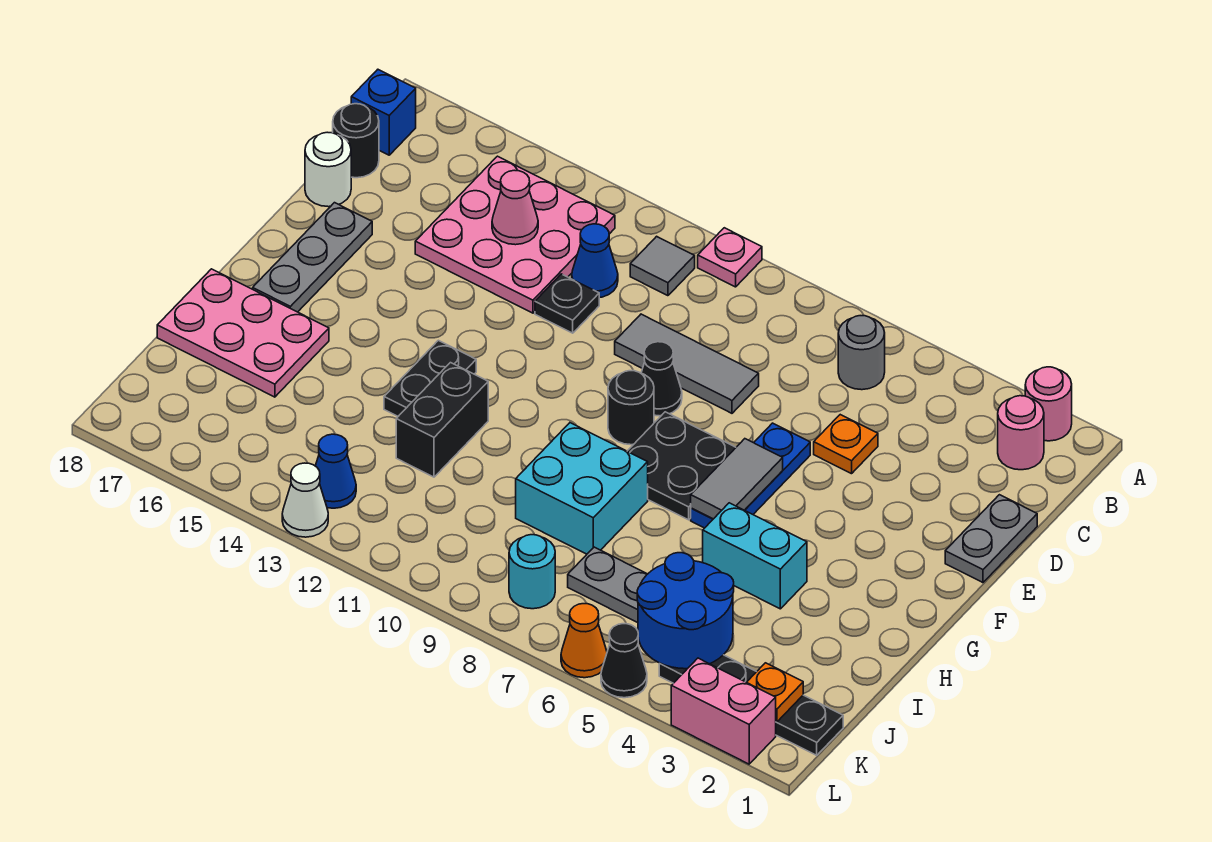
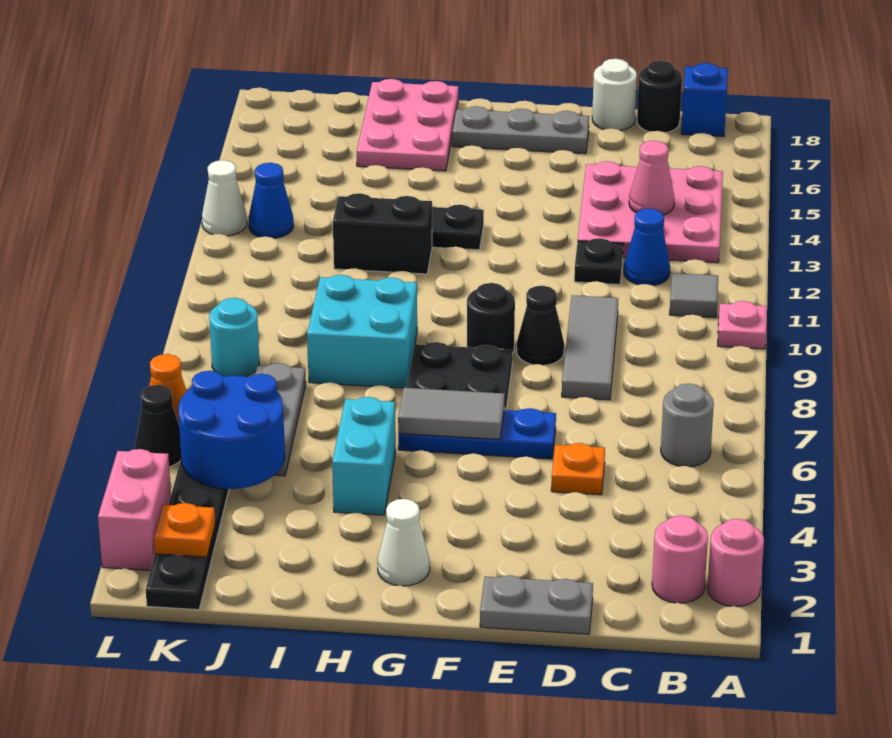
none -> white cone G2 level 1

